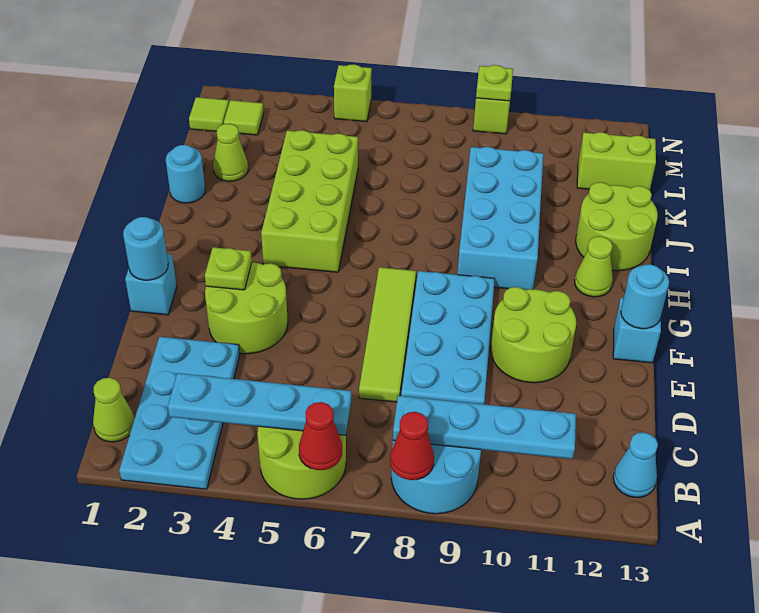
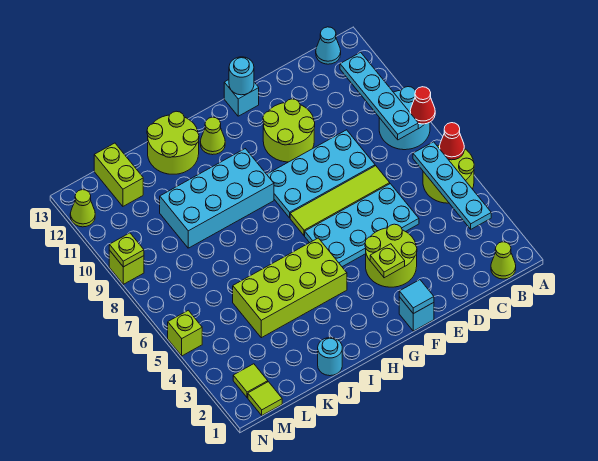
cyan plate A2:D3 level 1 -> cyan plate D5:G6 level 1
cyan round brick F1 level 2 -> cyan tile F1 level 2
lime cone K2 level 1 -> lime cone N12 level 1

